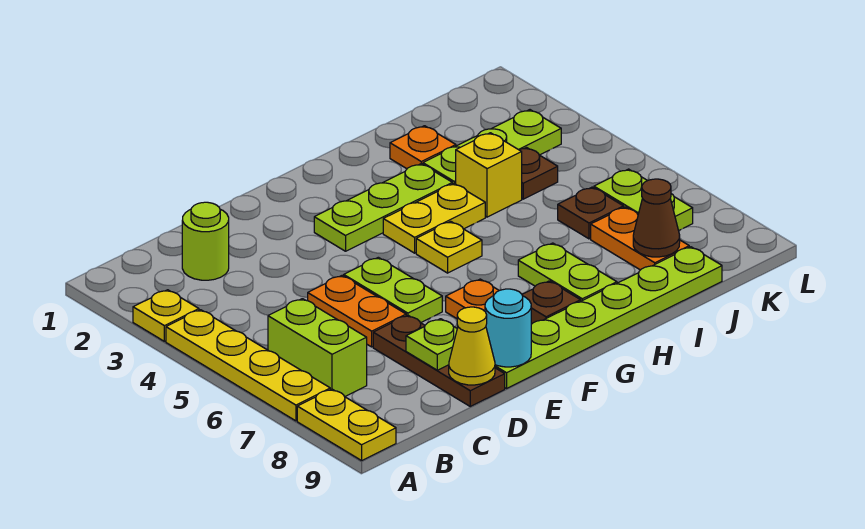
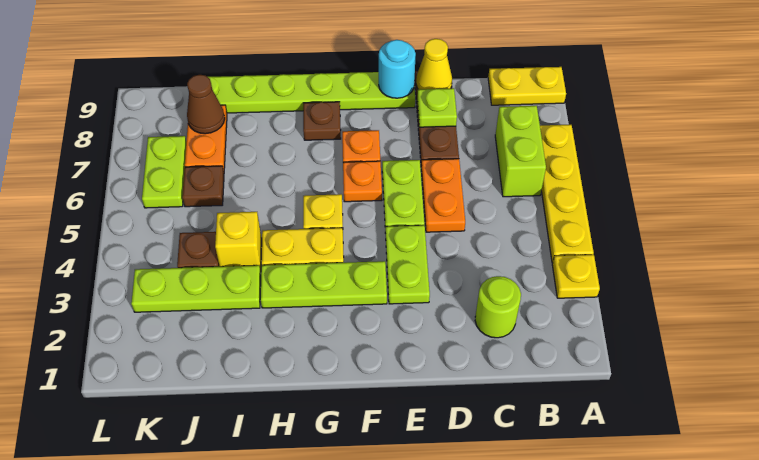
yellow plate A8:A9 level 1 -> yellow plate A9:B9 level 1
lime plate H7:H8 level 1 -> lime plate E3:E4 level 1
orange plate I2 level 1 -> orange plate F6 level 1

